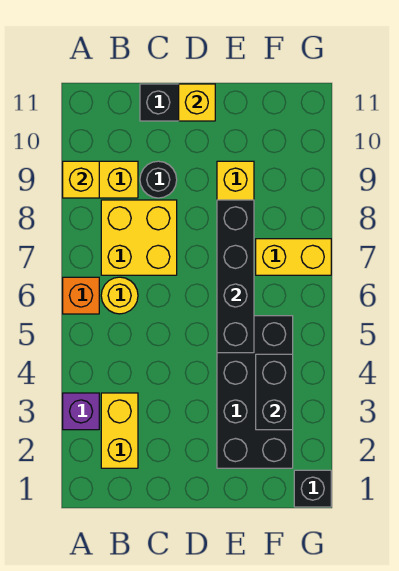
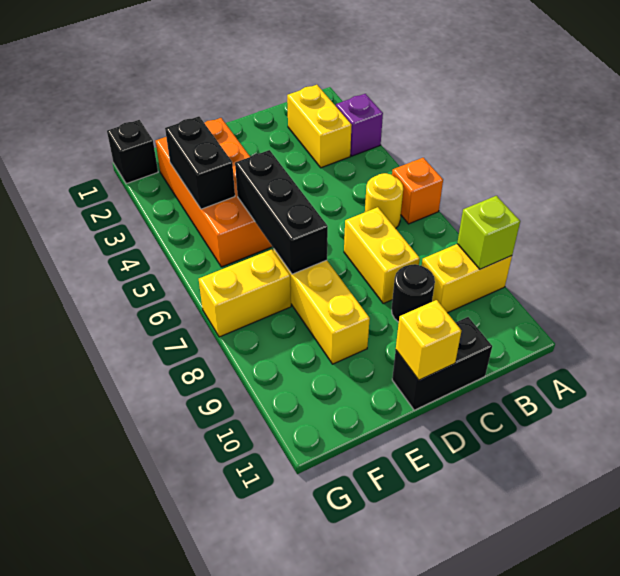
yellow brick A9 level 2 -> lime brick A9 level 2
yellow brick B7:C8 level 1 -> yellow brick C7:C8 level 1
black brick E2:F5 level 1 -> orange brick E2:F5 level 1
black brick E5:E8 level 2 -> black brick E5:E7 level 2

